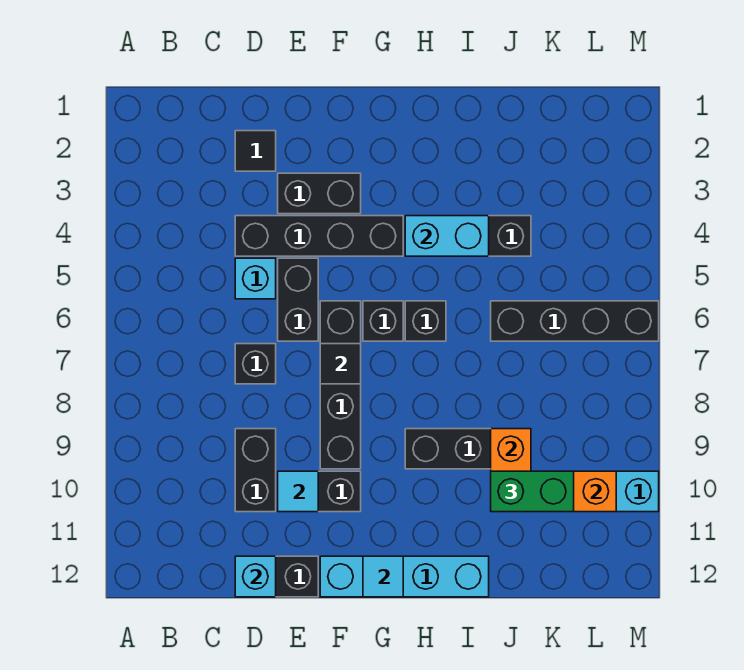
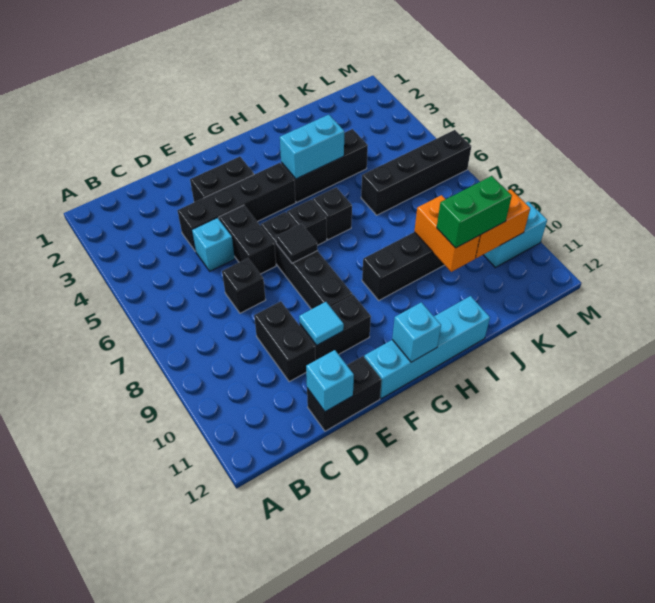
black tile D2 level 1 -> none
cyan tile G12 level 2 -> cyan brick G12 level 2

